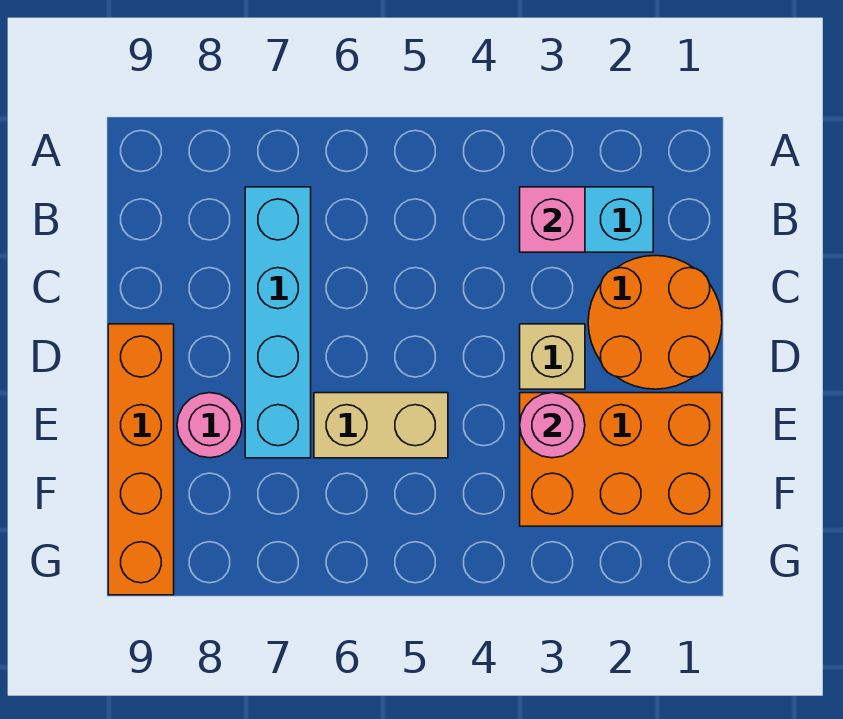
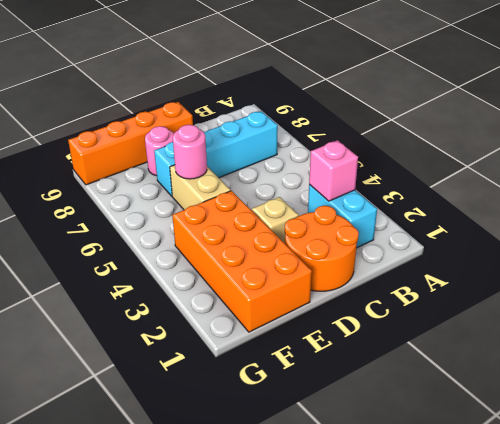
orange brick E1:F3 level 1 -> orange brick E1:F4 level 1
pink round brick E3 level 2 -> pink round brick E6 level 2

